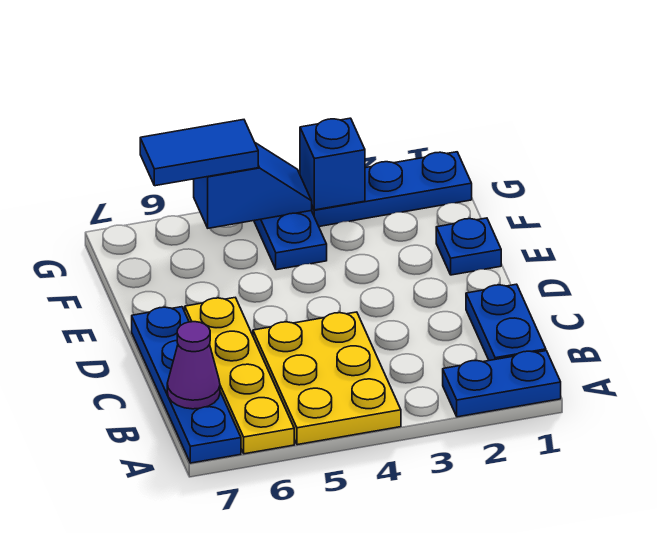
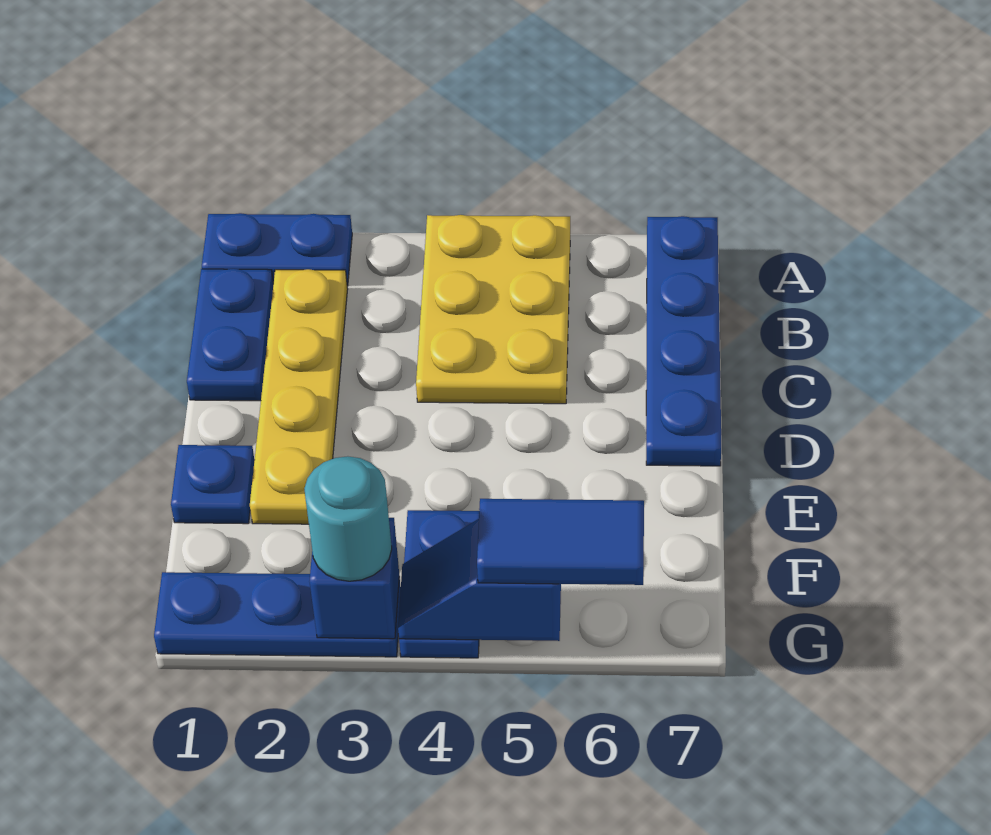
yellow plate A6:D6 level 1 -> yellow plate B2:E2 level 1
purple cone B7 level 2 -> none
none -> cyan round brick G3 level 3

